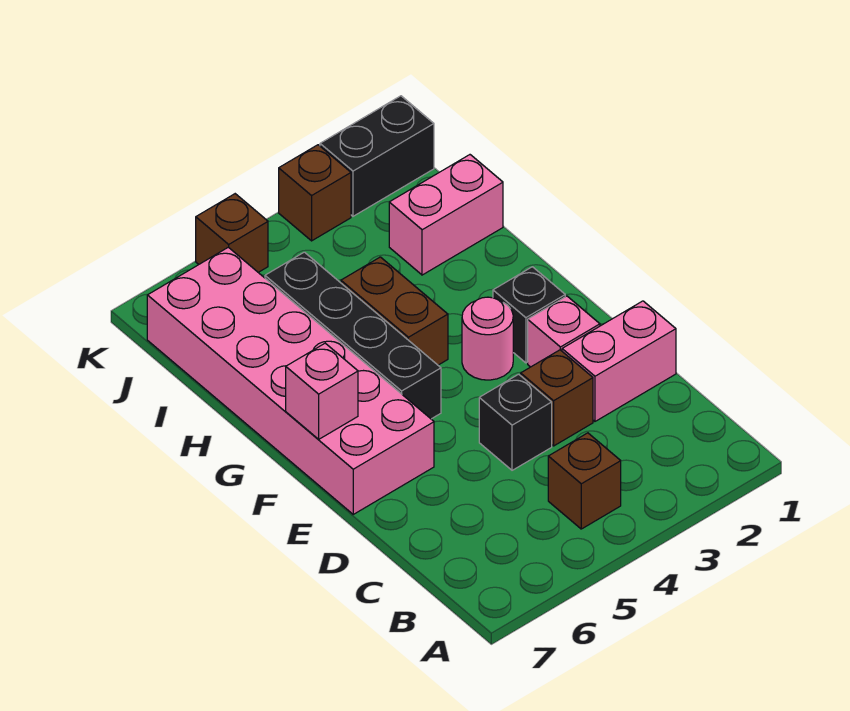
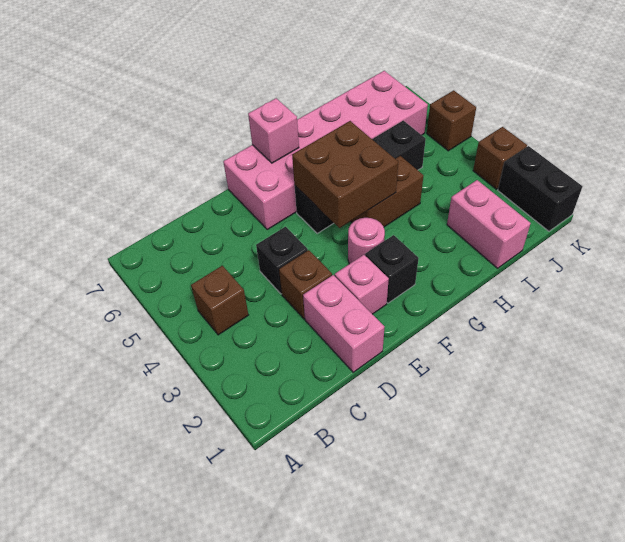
none -> brown brick F4:G5 level 2

